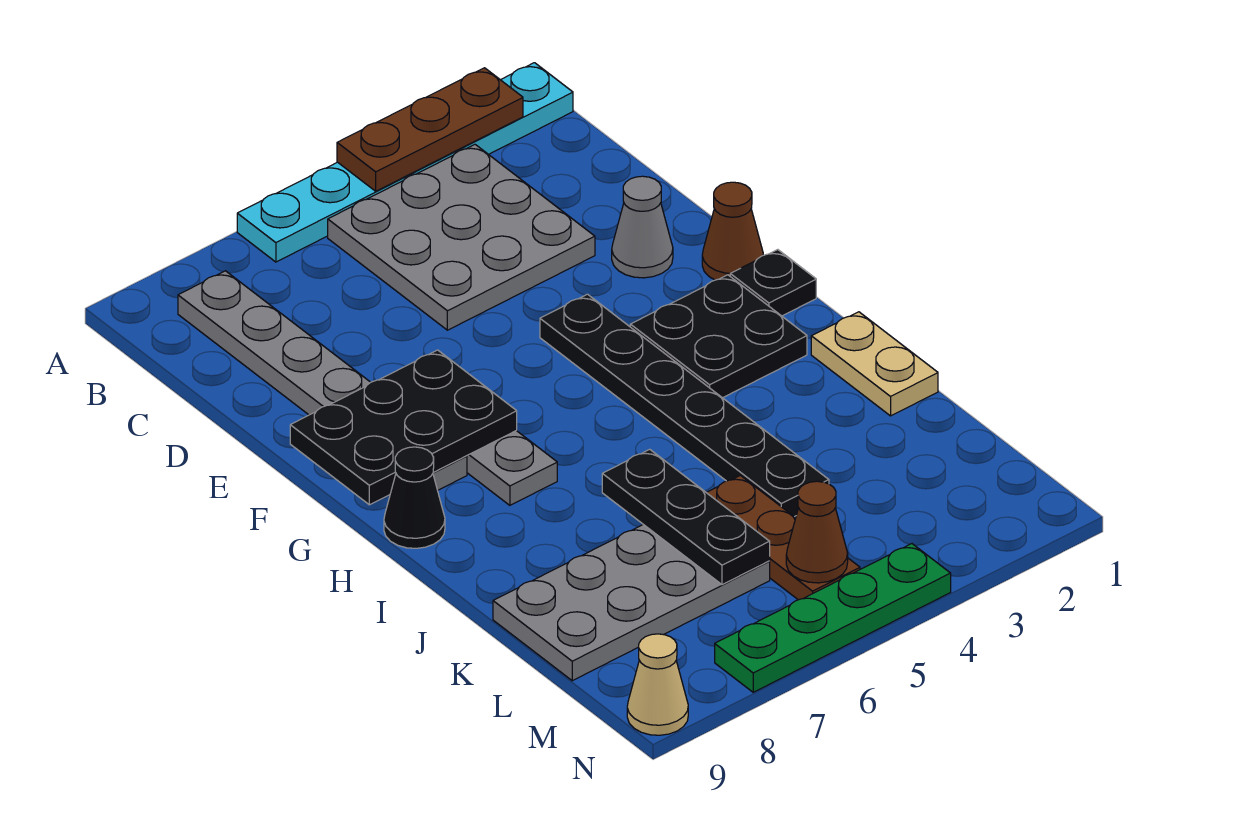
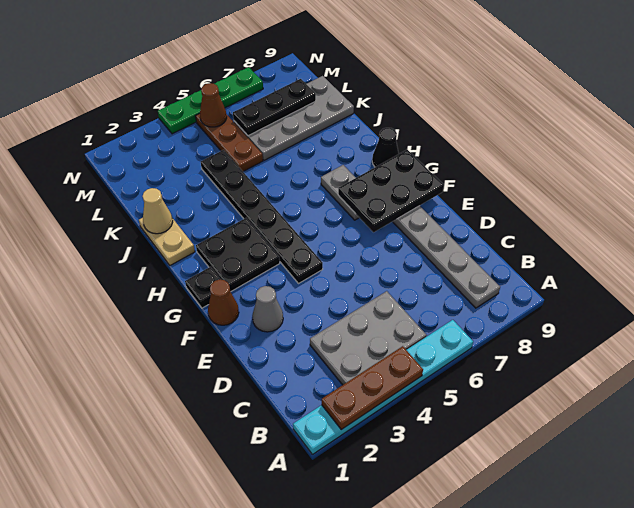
grey plate B3:D5 level 1 -> grey plate B3:C5 level 1
black plate J6:L6 level 2 -> black plate L6:L8 level 2
tan cone N9 level 1 -> tan cone J1 level 2

